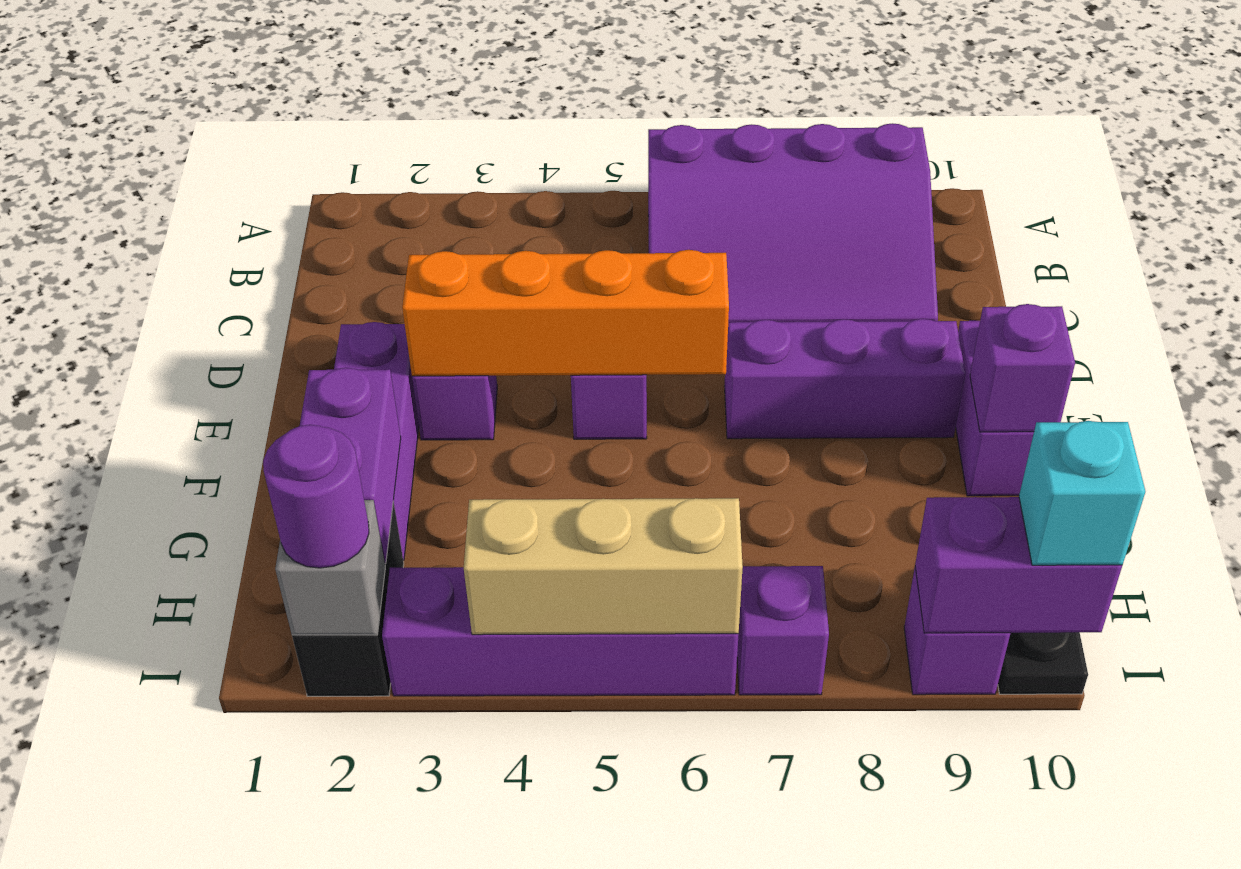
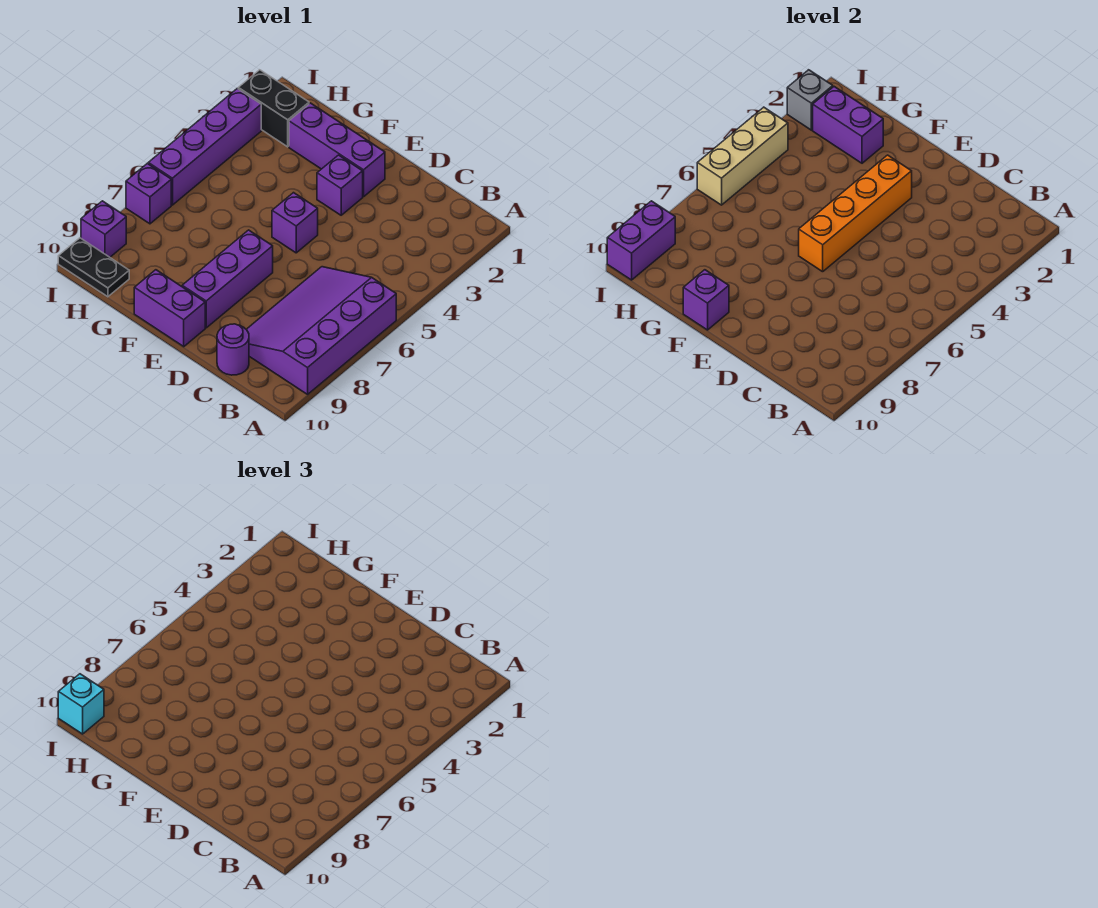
purple round brick I2 level 3 -> purple round brick C10 level 1

